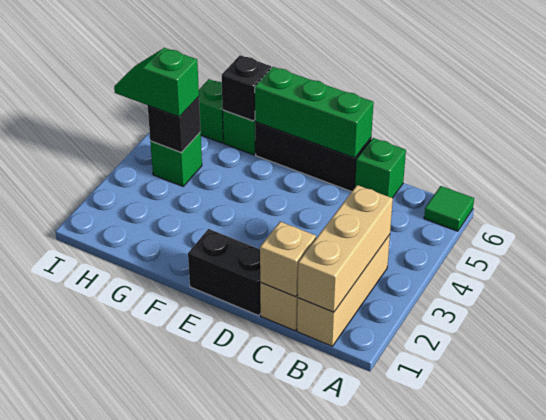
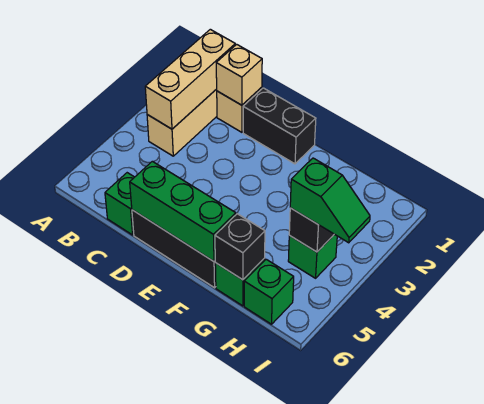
green tile A6 level 1 -> none

